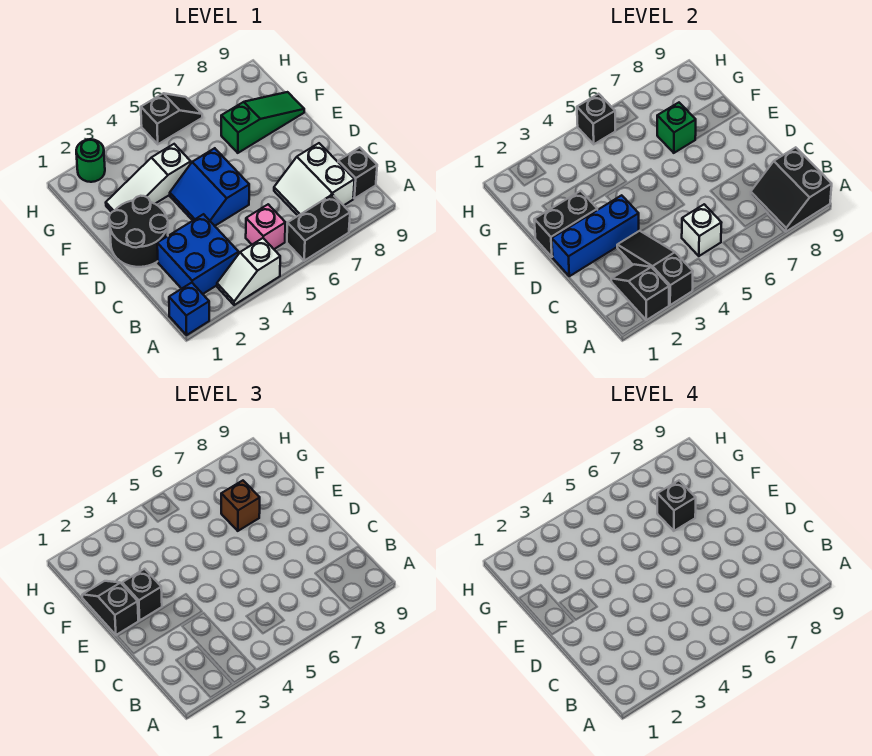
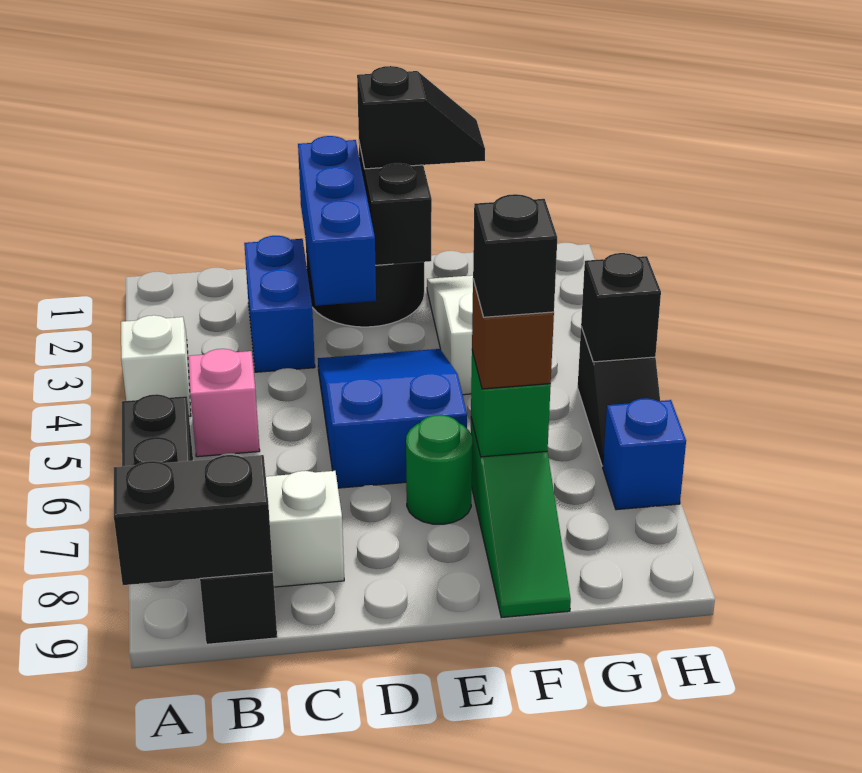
blue brick A1 level 1 -> blue brick H7 level 1
black slope A2:B2 level 2 top A -> none
black slope A3:C3 level 2 top A -> none
blue brick B2:C3 level 1 -> blue brick C2:C3 level 1
white brick B5 level 2 -> none
blue slope D4:E5 level 1 top 5 -> blue slope D4:E6 level 1 top 6
black brick E2 level 3 -> none
green round brick H2 level 1 -> green round brick E7 level 1

